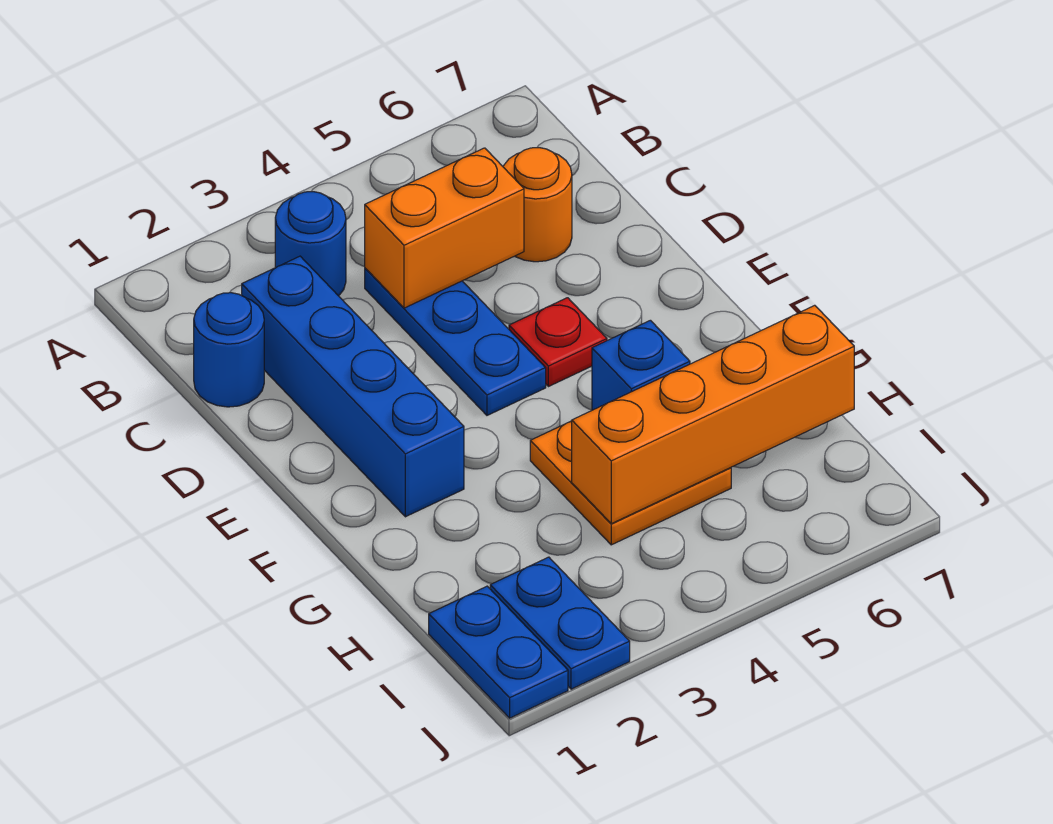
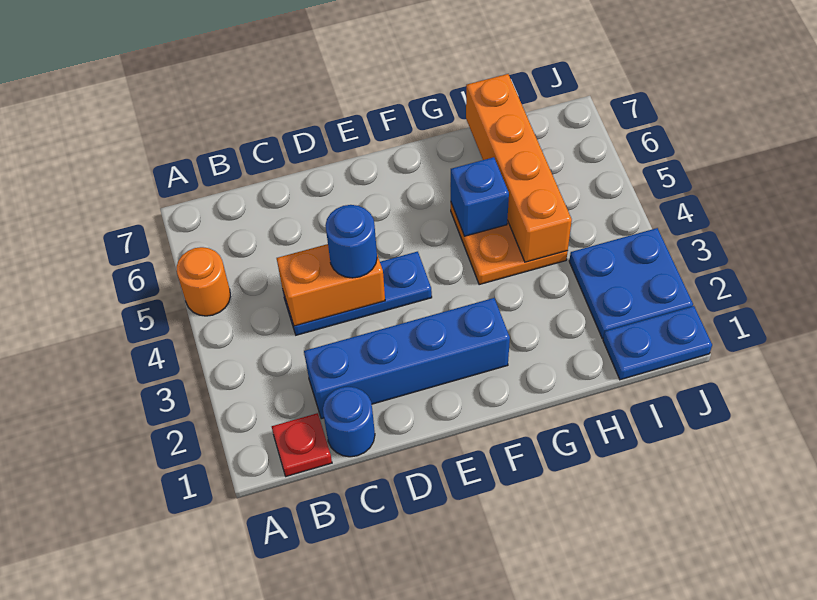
blue round brick B3 level 1 -> blue round brick D4 level 3
orange brick C4:C5 level 2 -> orange brick C4:D4 level 2
orange round brick C6 level 1 -> orange round brick A5 level 1
red plate E5 level 1 -> red plate B1 level 1
blue plate I2:J2 level 1 -> blue plate I2:J3 level 1

